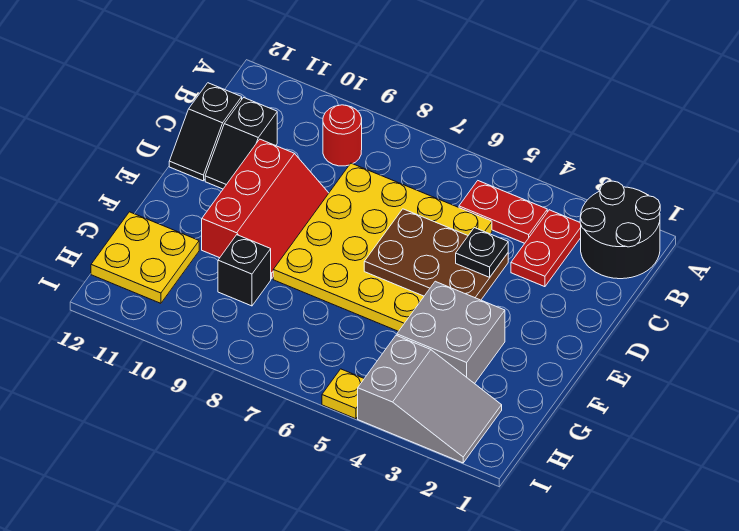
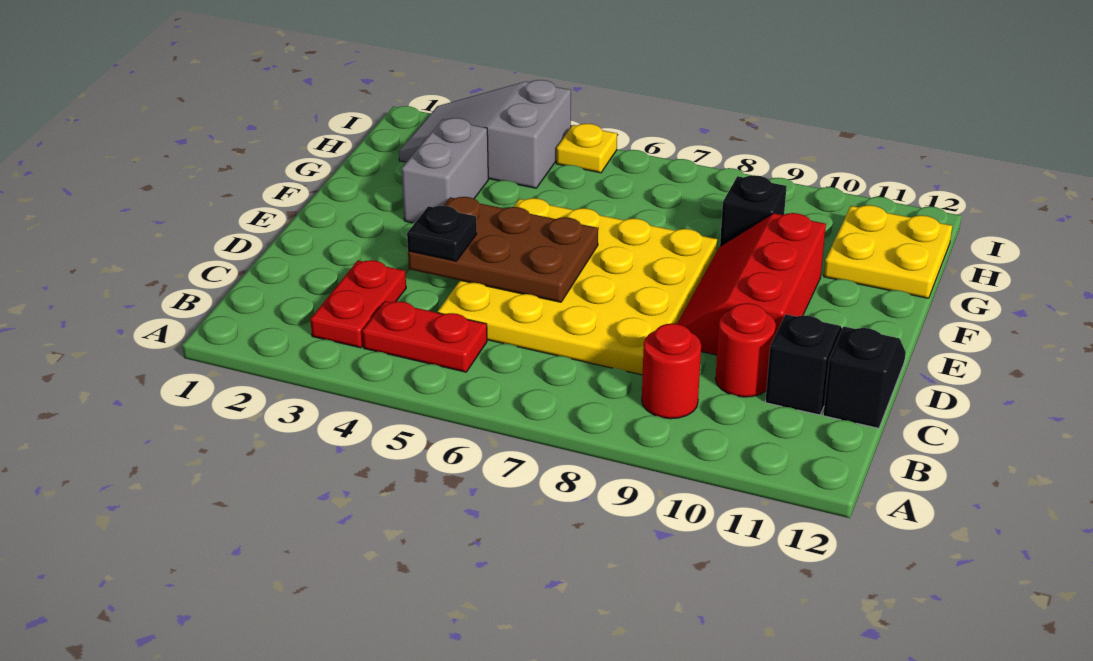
black round brick A1:B2 level 1 -> none
none -> red round brick C10 level 1
grey brick F3:G4 level 1 -> grey brick F3:G3 level 1

